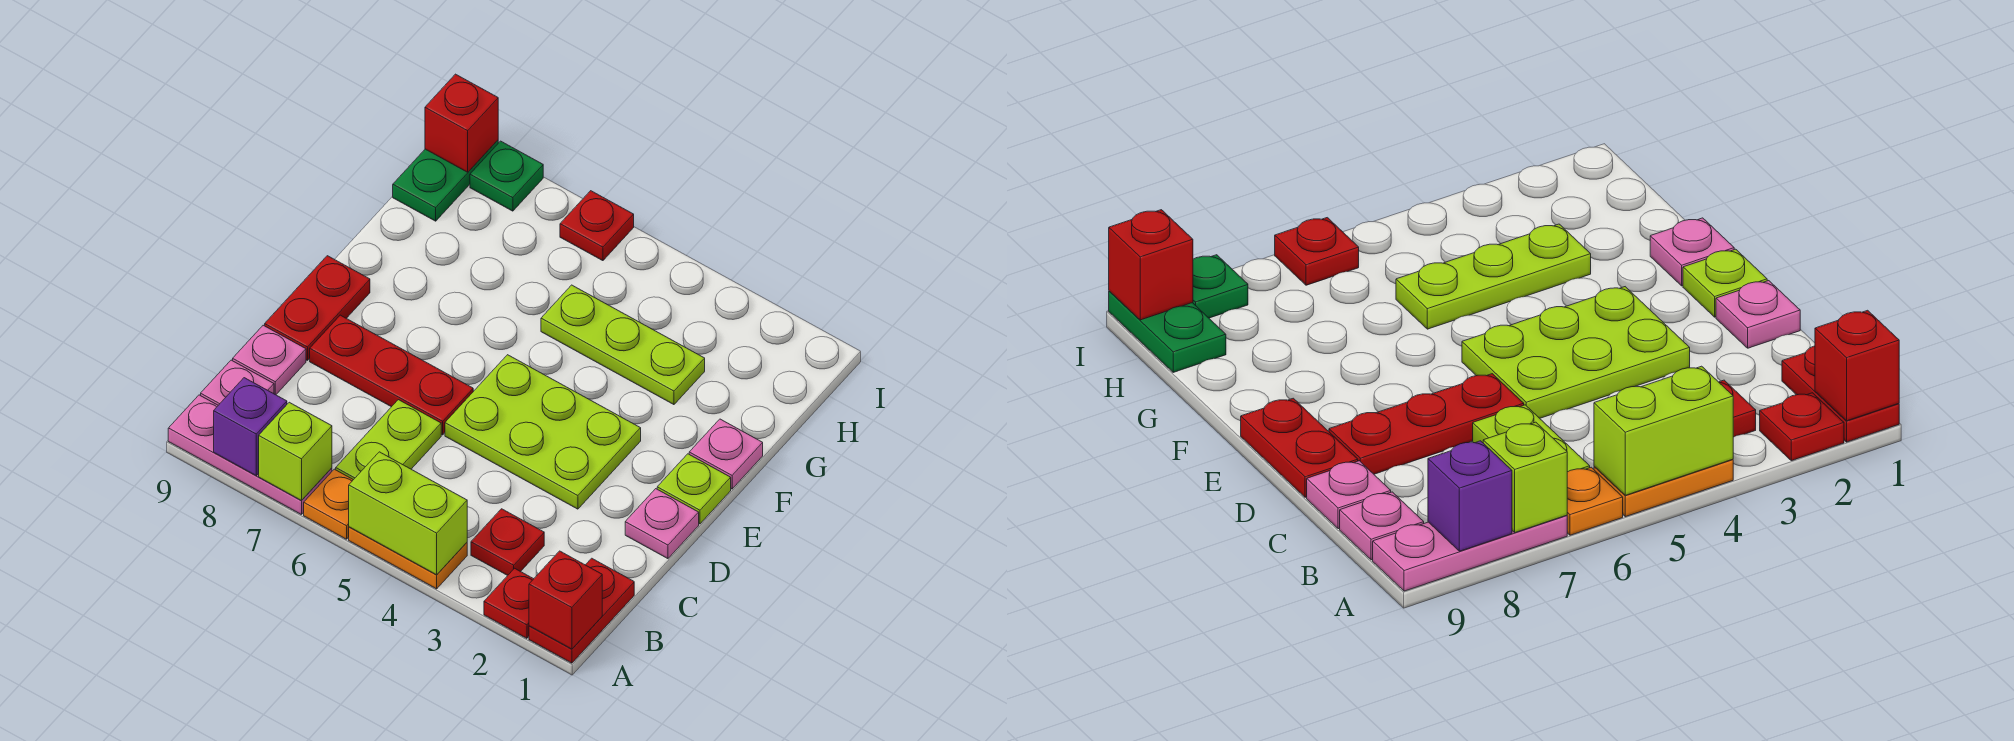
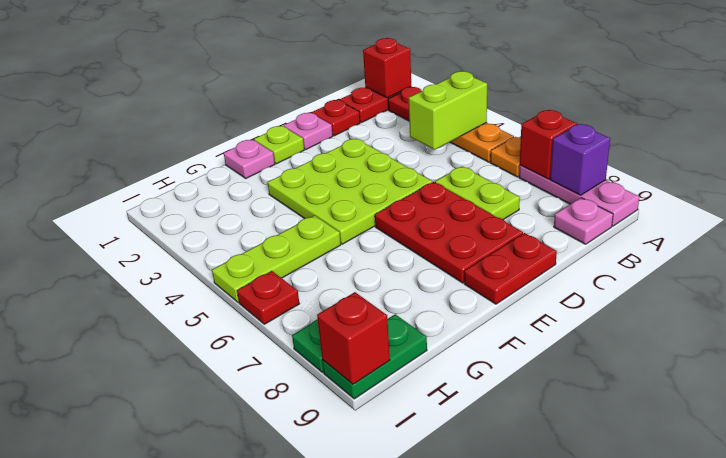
lime brick A4:A5 level 2 -> lime brick A4:B4 level 2
lime brick A7 level 2 -> red brick A7 level 2
red plate B3 level 1 -> red plate C1 level 1
lime plate B6:C6 level 1 -> lime plate C6:C7 level 1
pink plate C9 level 1 -> none
lime plate D3:E5 level 1 -> lime plate D3:F5 level 1
red plate D6:D8 level 1 -> red plate D6:E8 level 1
lime plate G3:G5 level 1 -> lime plate G5:I5 level 1

